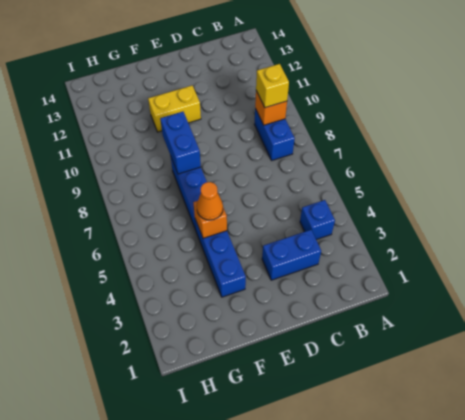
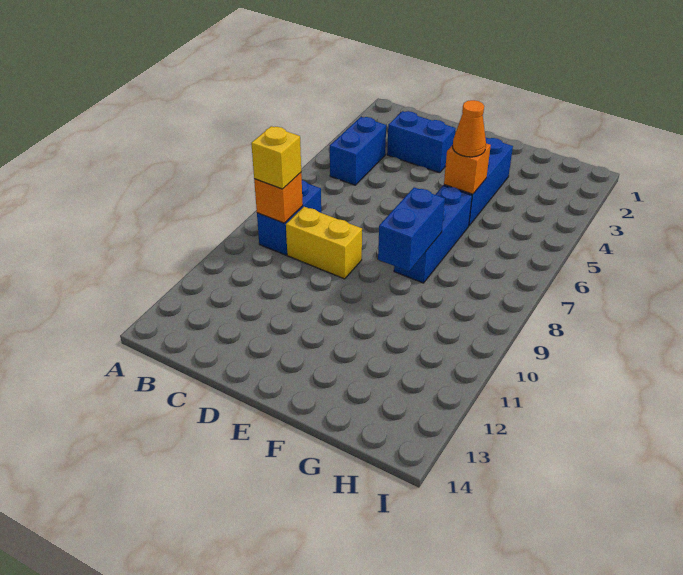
blue brick B4 level 1 -> blue brick B4:B5 level 1
yellow brick E11:F11 level 1 -> yellow brick C9:D9 level 1

